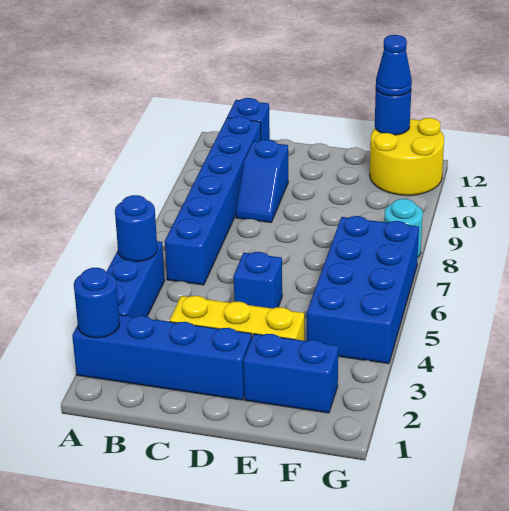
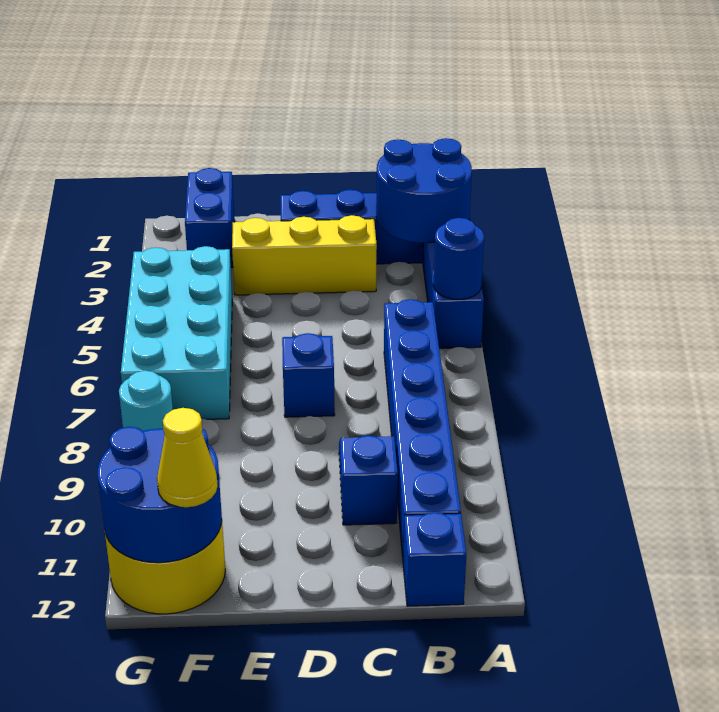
blue round brick A2 level 2 -> blue round brick A2:B3 level 2
blue brick D5 level 1 -> blue brick D7 level 1
blue brick E2:F2 level 1 -> blue brick F1:F2 level 1
blue brick F4:G7 level 1 -> cyan brick F4:G7 level 1
blue round brick F12 level 2 -> blue round brick F11:G12 level 2
blue cone F12 level 3 -> yellow cone F12 level 3

